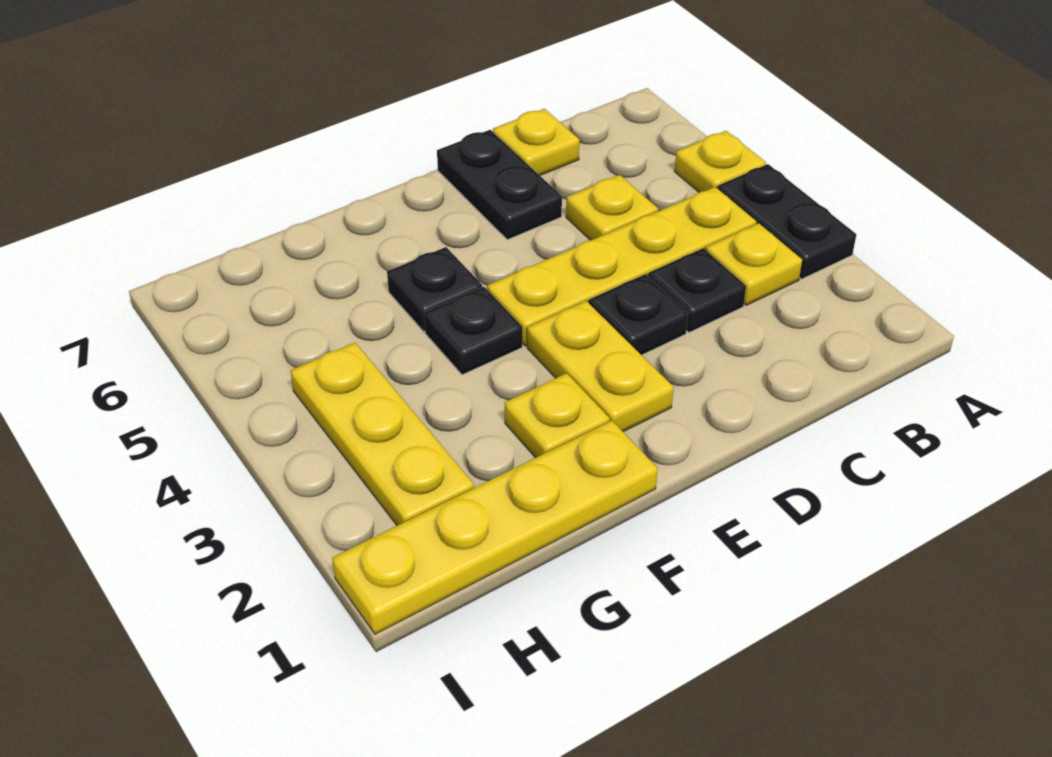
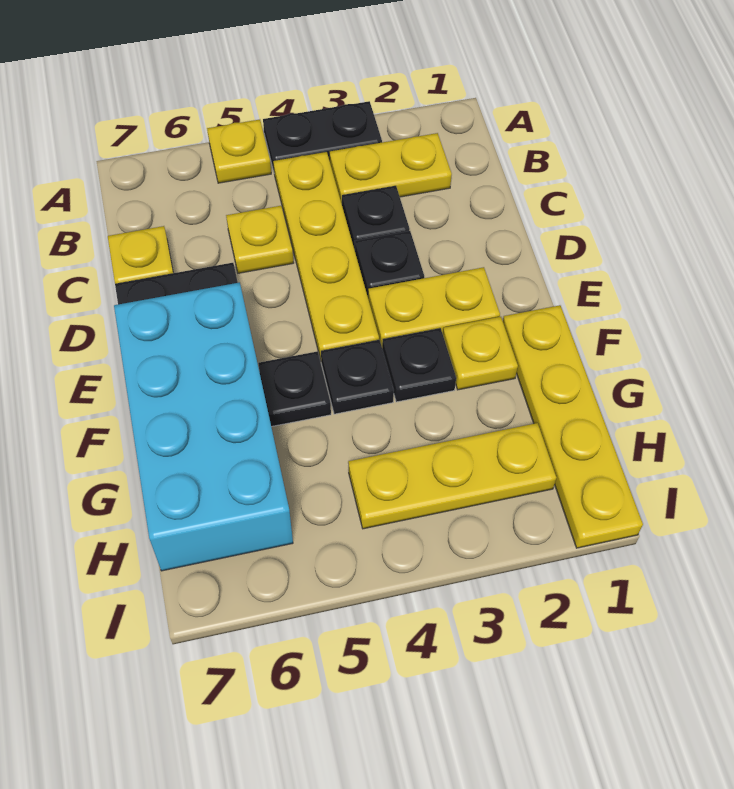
yellow plate B3 level 1 -> yellow plate B2:B3 level 1
none -> cyan brick E6:H7 level 1
none -> black plate F3 level 1

